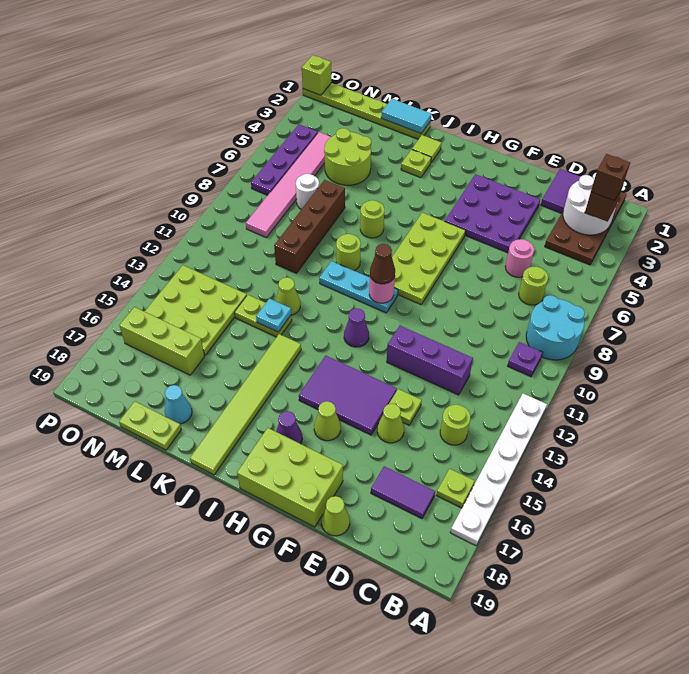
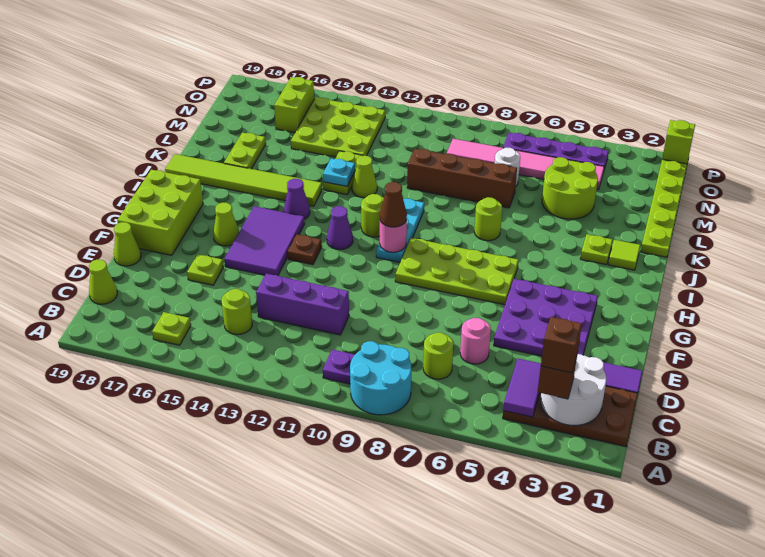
white plate A12:A17 level 1 -> none
purple tile C17:D17 level 1 -> purple tile B4:C4 level 2
purple brick D12:F12 level 1 -> purple brick D11:D13 level 1
lime plate E14 level 1 -> lime plate E16 level 1
lime cone E15 level 1 -> lime cone C19 level 1
none -> brown plate G13 level 1
purple cone H17 level 1 -> purple cone I14 level 1
lime round brick J9 level 1 -> lime round brick I11 level 1
cyan tile K1:L1 level 2 -> none
cyan cone L18 level 1 -> none
lime plate L19:M19 level 1 -> lime plate K17:L17 level 1
lime brick M16:O16 level 1 -> lime brick N16:O16 level 1

